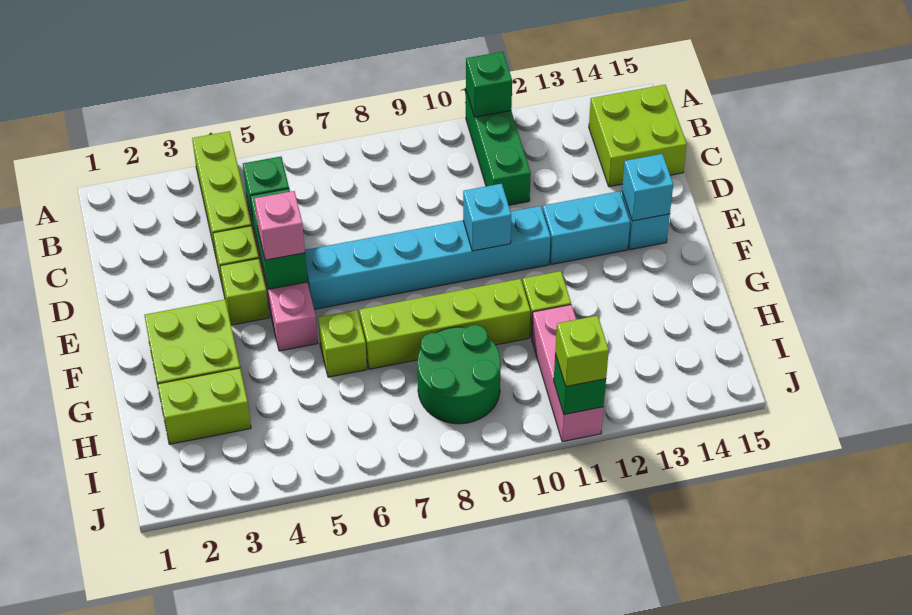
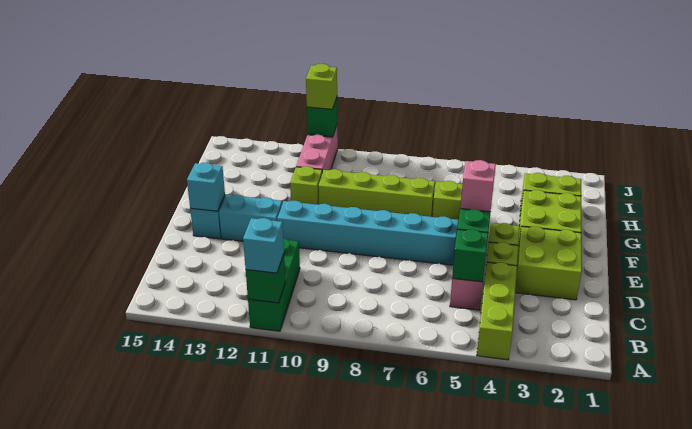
lime brick B14:C15 level 1 -> lime brick D2:E3 level 1
cyan brick E10 level 2 -> cyan brick A11 level 3
green round brick H8:I9 level 1 -> none

